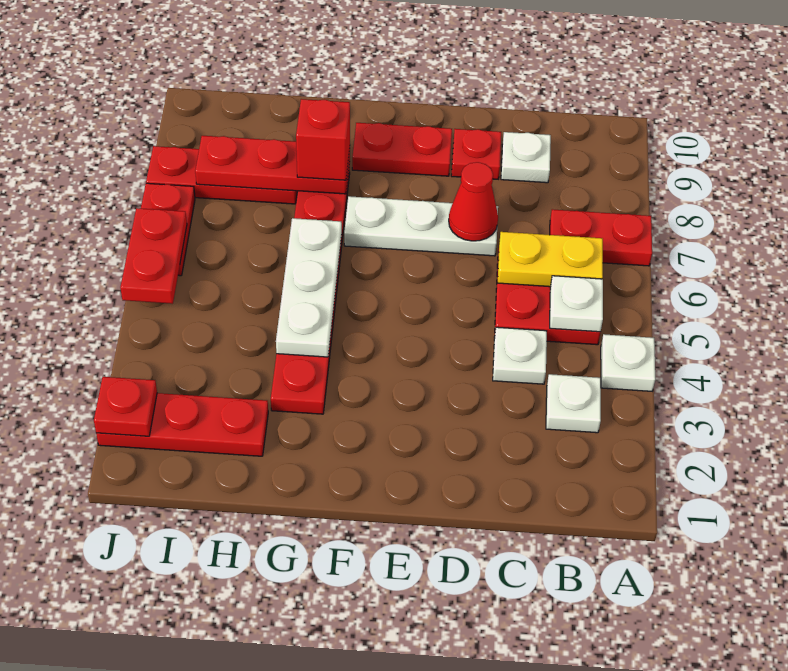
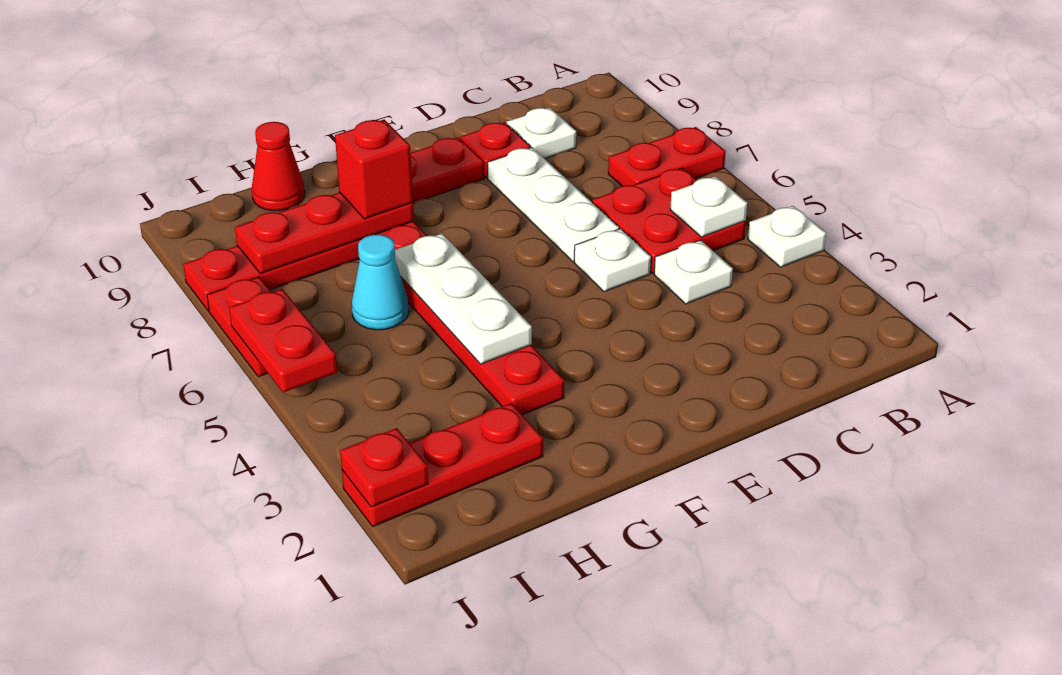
white plate B3 level 1 -> white plate D5 level 1
yellow plate B6:C6 level 2 -> none
white plate D7:F7 level 1 -> white plate D6:D8 level 1
red cone D7 level 2 -> red cone H10 level 1
none -> cyan cone H6 level 1

